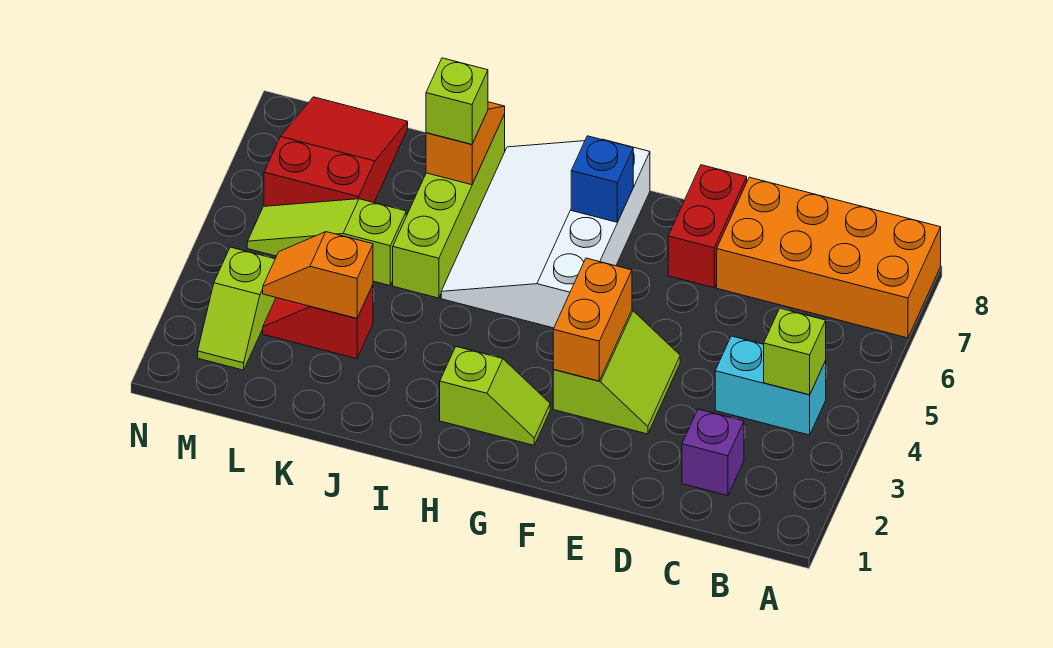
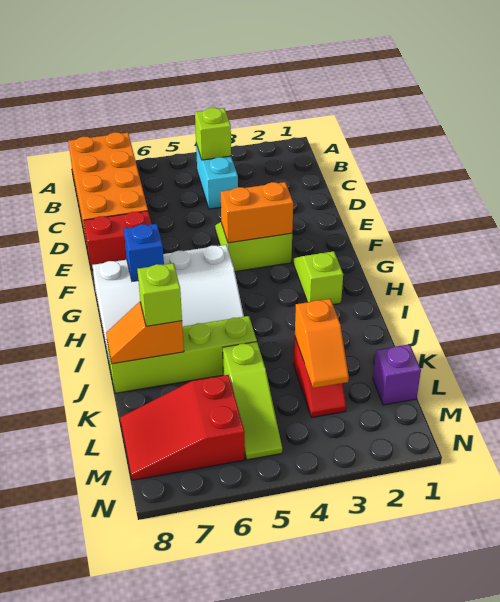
purple brick C2 level 1 -> purple brick L1 level 1
lime slope M2:M3 level 1 top 3 -> none

